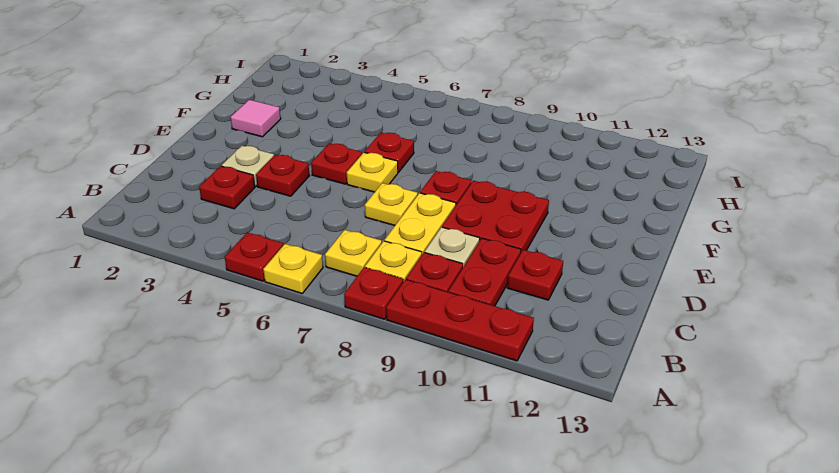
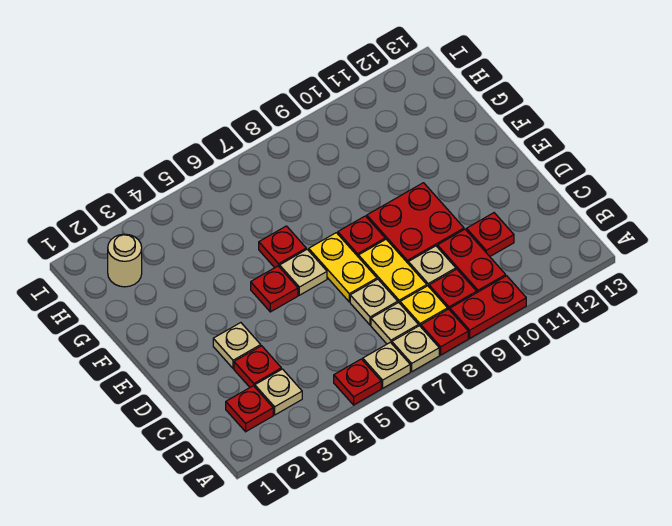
yellow plate A6 level 1 -> tan plate A6 level 1
none -> tan plate A7 level 1
red plate A9:A11 level 1 -> red plate A9:A10 level 1
none -> tan plate B3 level 1
yellow plate B7 level 1 -> tan plate B7 level 1
none -> tan plate C7 level 1
red plate D4 level 1 -> red plate B2 level 1
yellow plate D7 level 1 -> yellow plate D7:E7 level 1
yellow plate E6 level 1 -> tan plate E6 level 1
pink tile F2 level 1 -> none
none -> tan round brick H2 level 1

